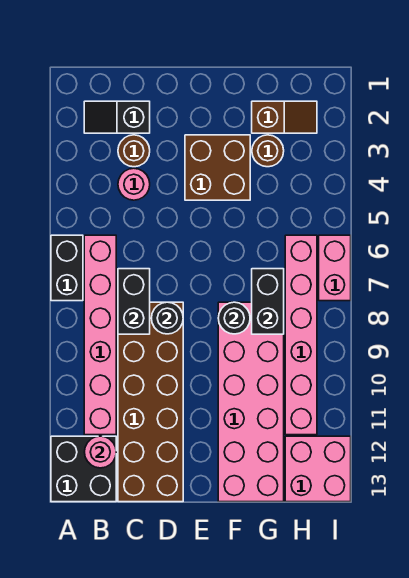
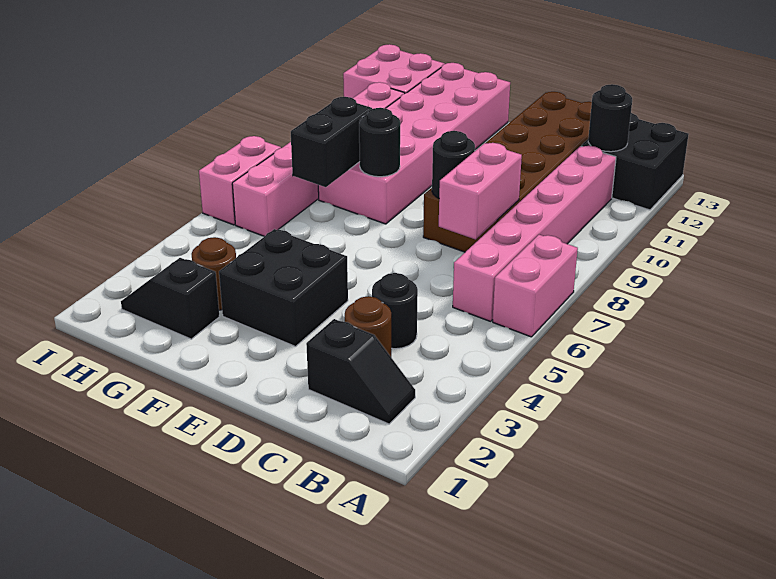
black brick A6:A7 level 1 -> pink brick A6:A7 level 1
pink round brick B12 level 2 -> black round brick B12 level 2
pink round brick C4 level 1 -> black round brick C4 level 1
black brick C7:C8 level 2 -> pink brick C7:C8 level 2
brown brick E3:F4 level 1 -> black brick E3:F4 level 1
brown slope G2:H2 level 1 top G -> black slope G2:H2 level 1 top G

